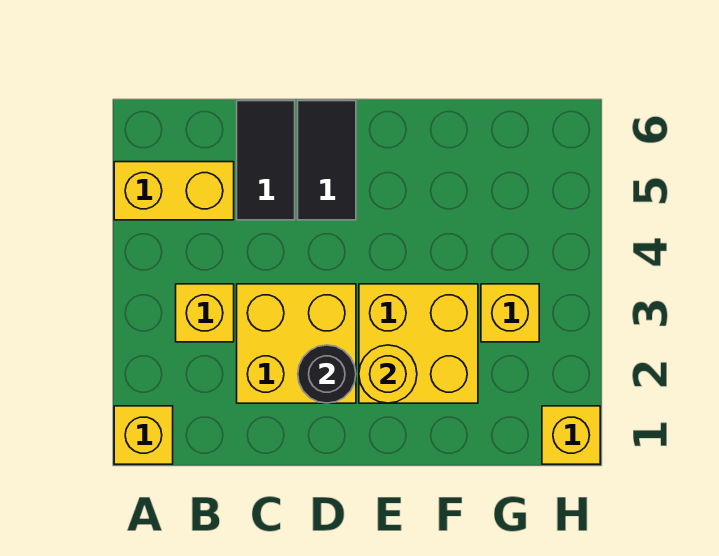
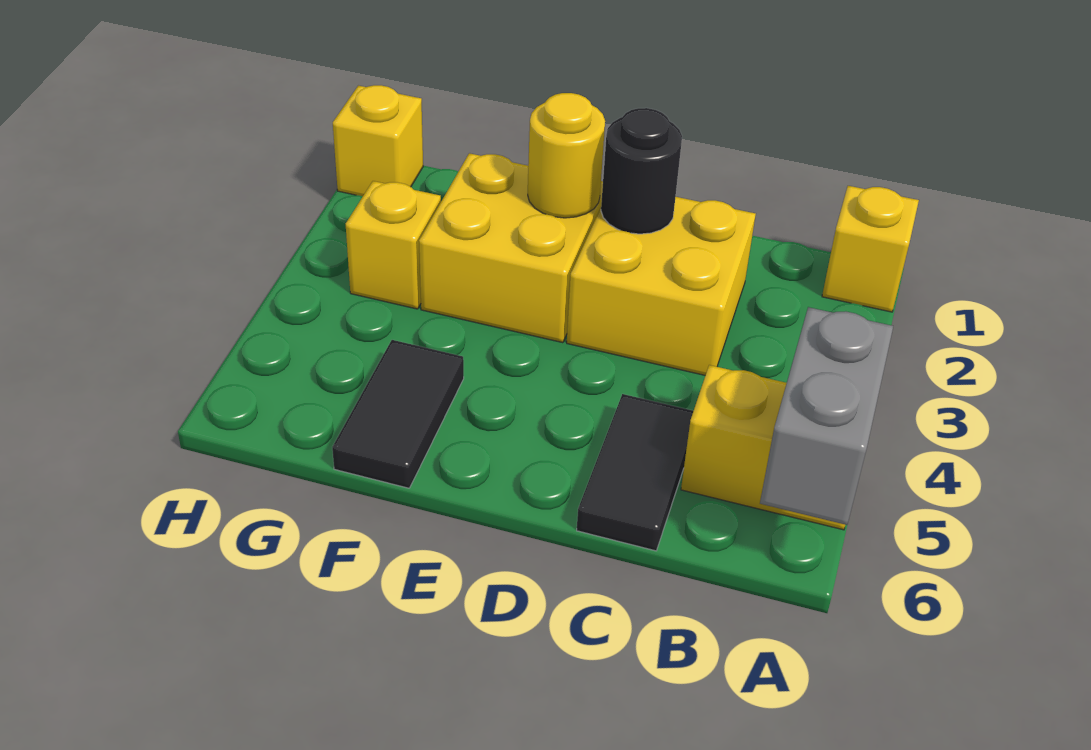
none -> grey brick A5:A6 level 2
yellow brick B3 level 1 -> none
black tile D5:D6 level 1 -> black tile F5:F6 level 1

